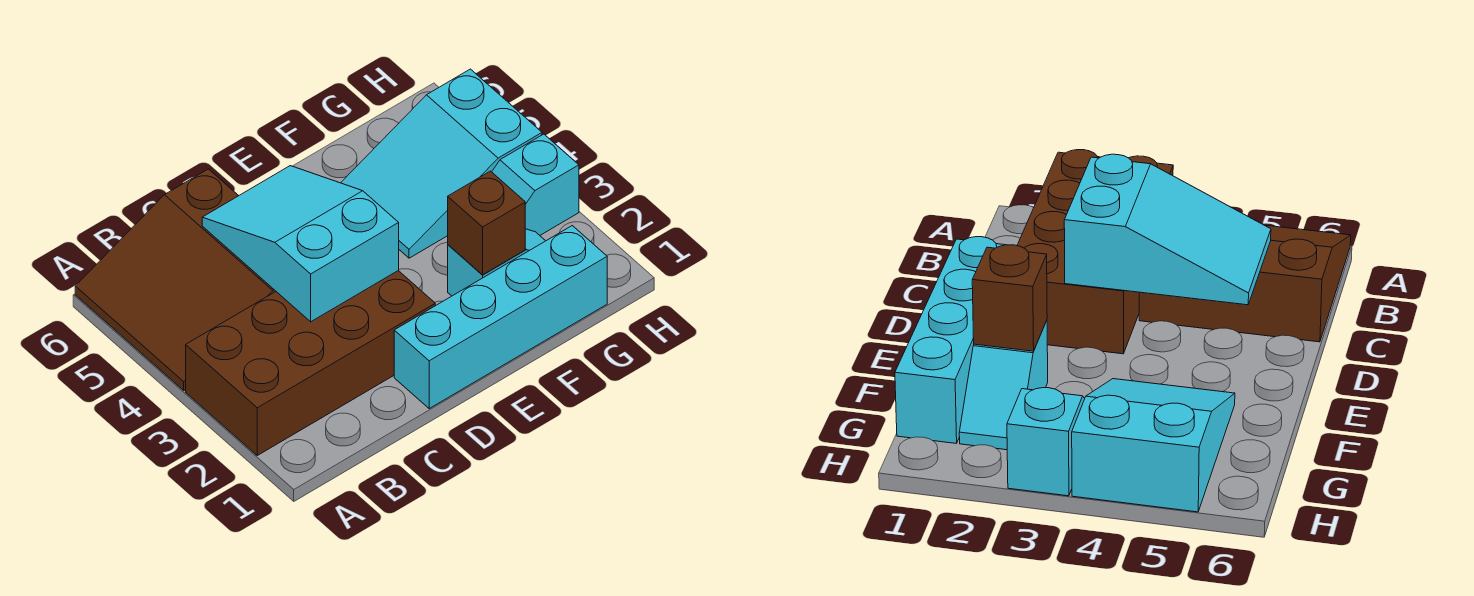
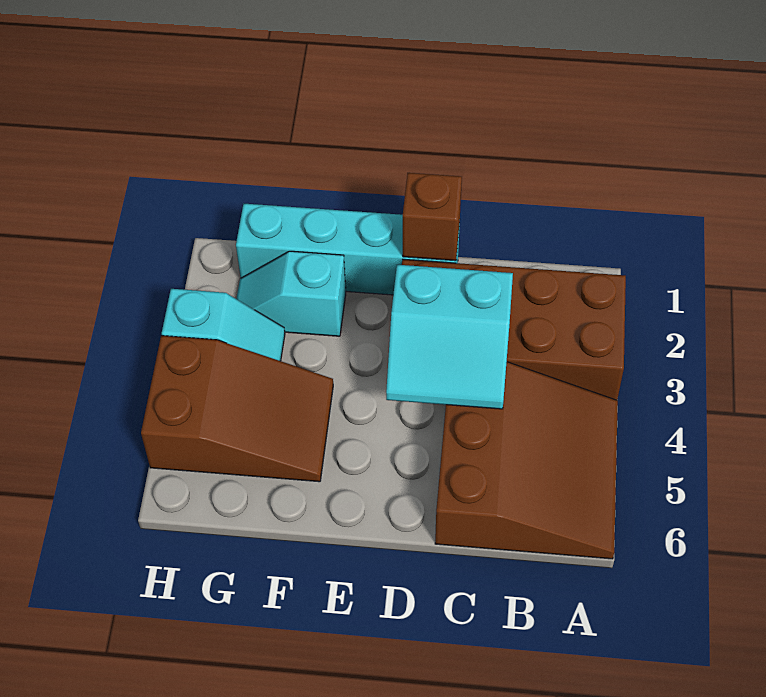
cyan slope C3:D5 level 2 top 3 -> cyan slope C3:D4 level 2 top 3
brown brick F2 level 2 -> brown brick D1 level 2
cyan slope F4:H5 level 1 top H -> brown slope F4:H5 level 1 top H

